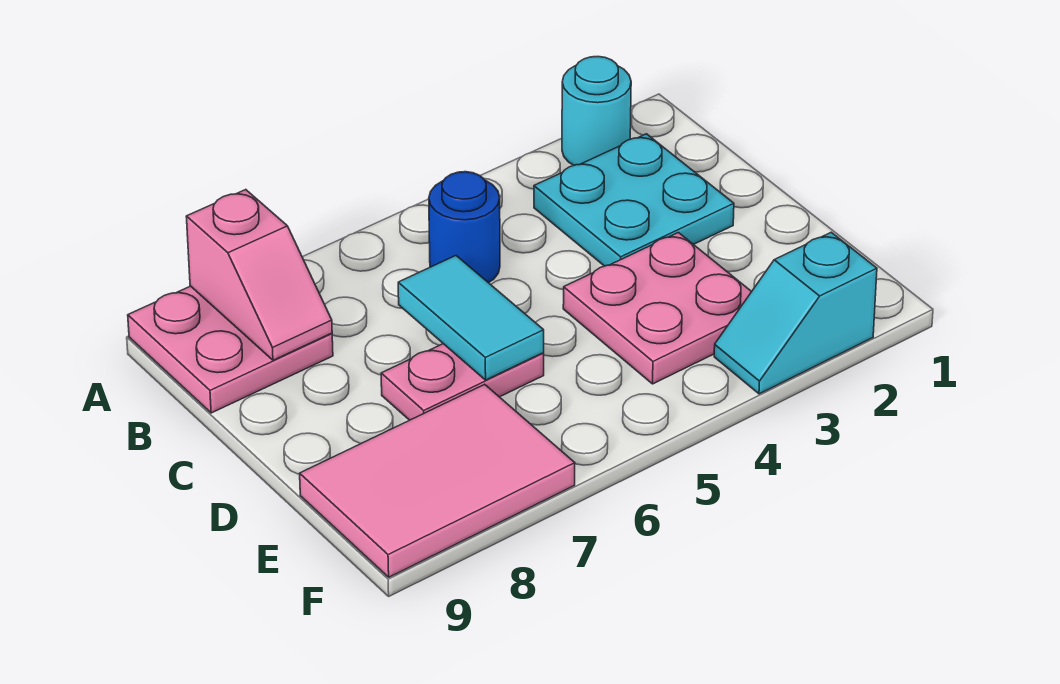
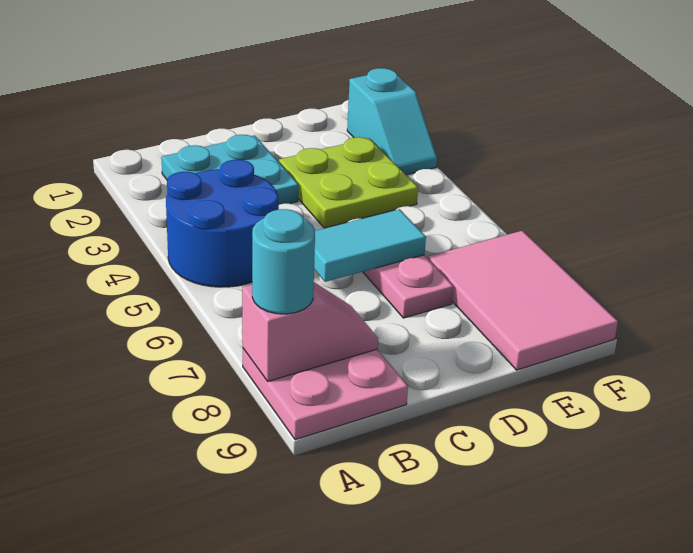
cyan round brick A2 level 1 -> cyan round brick A8 level 3
blue round brick B5 level 1 -> blue round brick A4:B5 level 1
pink plate D3:E4 level 1 -> lime plate D3:E4 level 1

